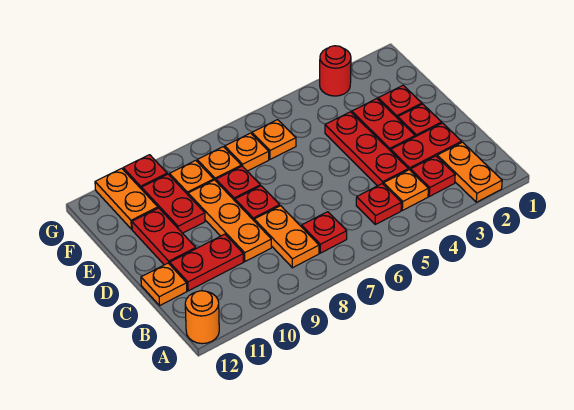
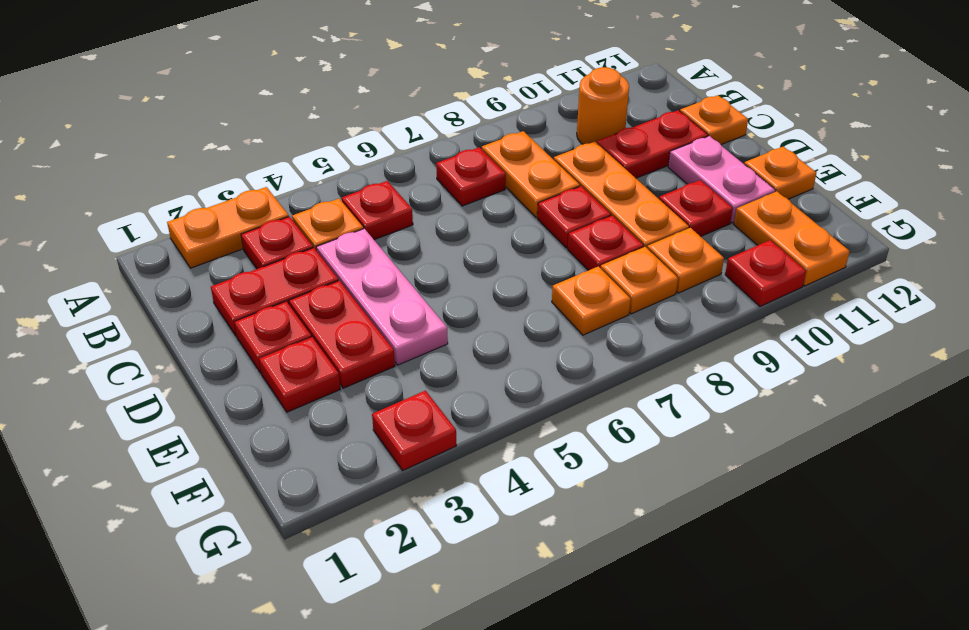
orange plate A2:B2 level 1 -> orange plate A2:A3 level 1
orange round brick A12 level 1 -> orange round brick B10 level 1
red plate C4:E4 level 1 -> pink plate C4:E4 level 1
red plate D11:E11 level 1 -> pink plate D11:E11 level 1
red plate E10:F10 level 1 -> red plate E10 level 1
orange plate F6 level 1 -> orange plate E12 level 1
red round brick G3 level 1 -> red plate G3 level 1

